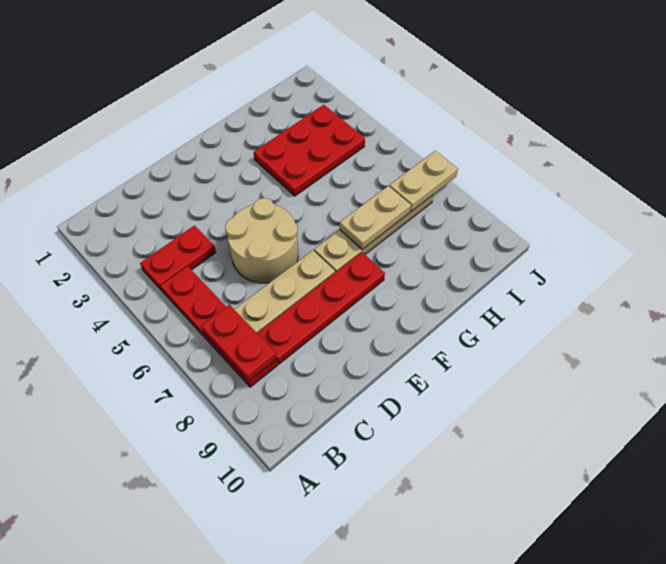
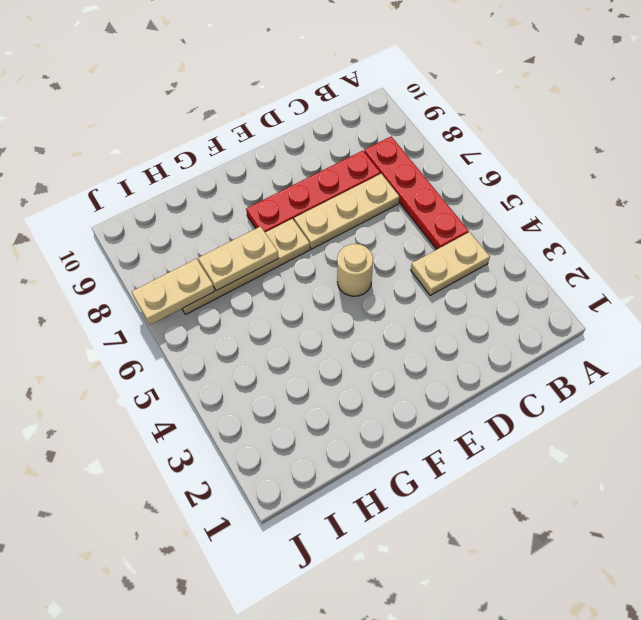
red plate B4:C4 level 1 -> tan plate B4:C4 level 1
red plate B7:B8 level 2 -> none
tan round brick D5:E6 level 1 -> tan round brick E5 level 1
red plate G3:I4 level 1 -> none

